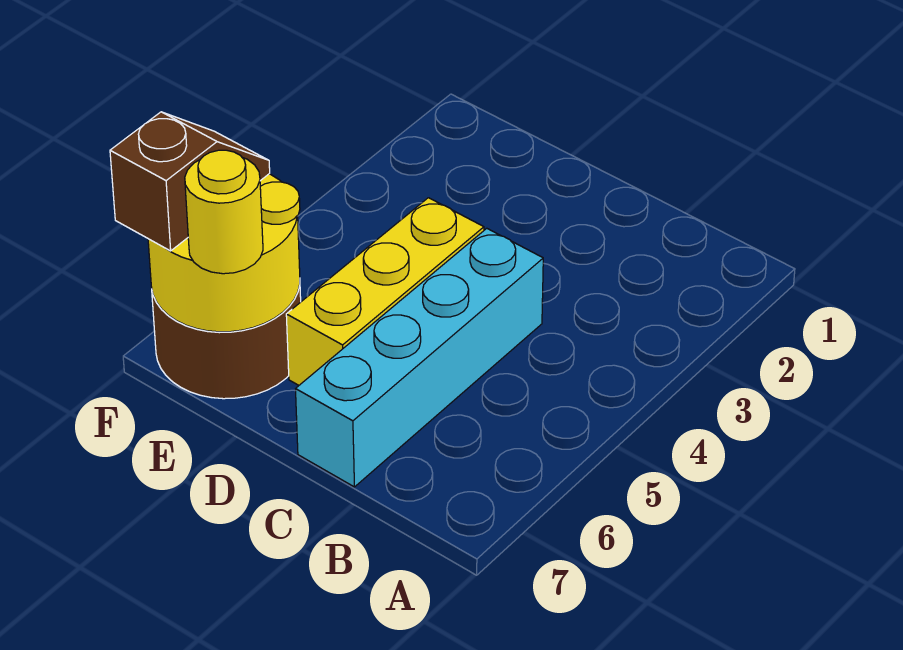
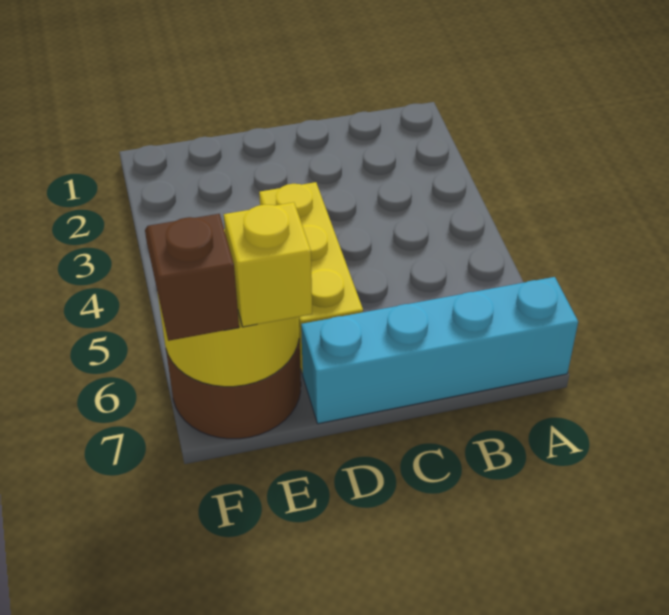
cyan brick C4:C7 level 1 -> cyan brick A7:D7 level 1
yellow round brick E7 level 3 -> yellow brick E7 level 3

